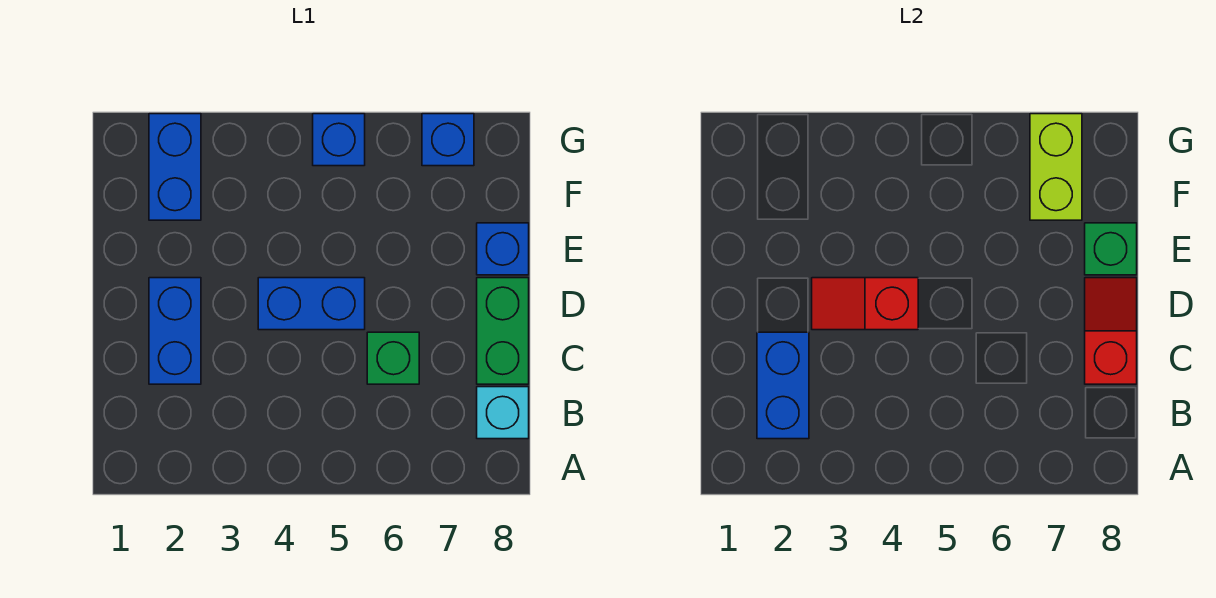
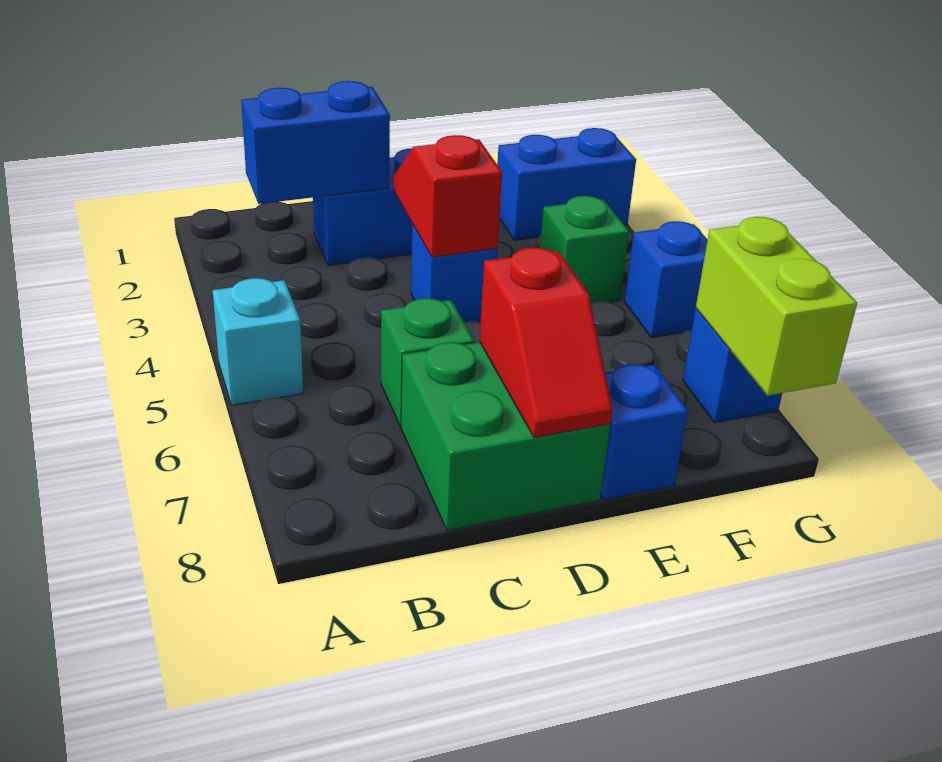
cyan brick B8 level 1 -> cyan brick A5 level 1
green brick C8:D8 level 1 -> green brick C7:D8 level 1
red slope C8:D8 level 2 top C -> red slope D7:D8 level 2 top 7
blue brick D4:D5 level 1 -> blue brick D4 level 1
green brick E8 level 2 -> green brick F4 level 1
lime brick F7:G7 level 2 -> lime brick G7:G8 level 2

